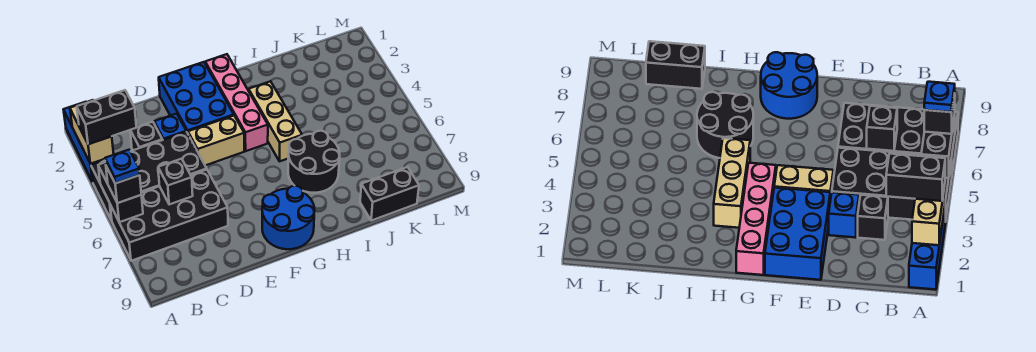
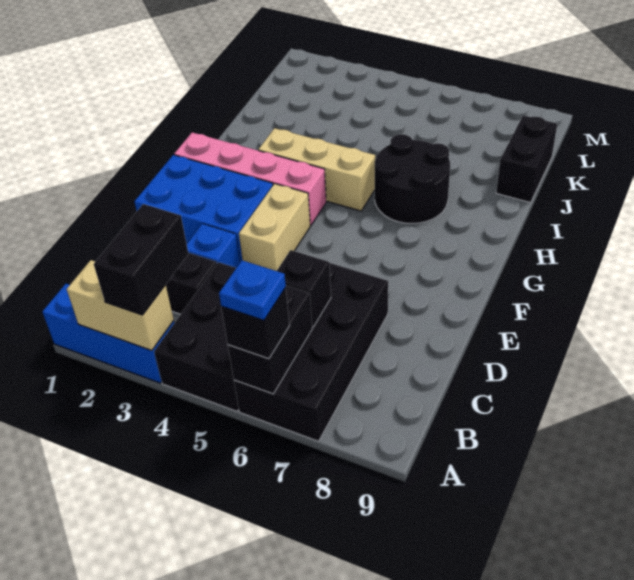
black brick A4:D5 level 1 -> black brick A4:C5 level 1
black brick A5:A6 level 2 -> black brick A6:B6 level 2
blue round brick F8:G9 level 1 -> none

